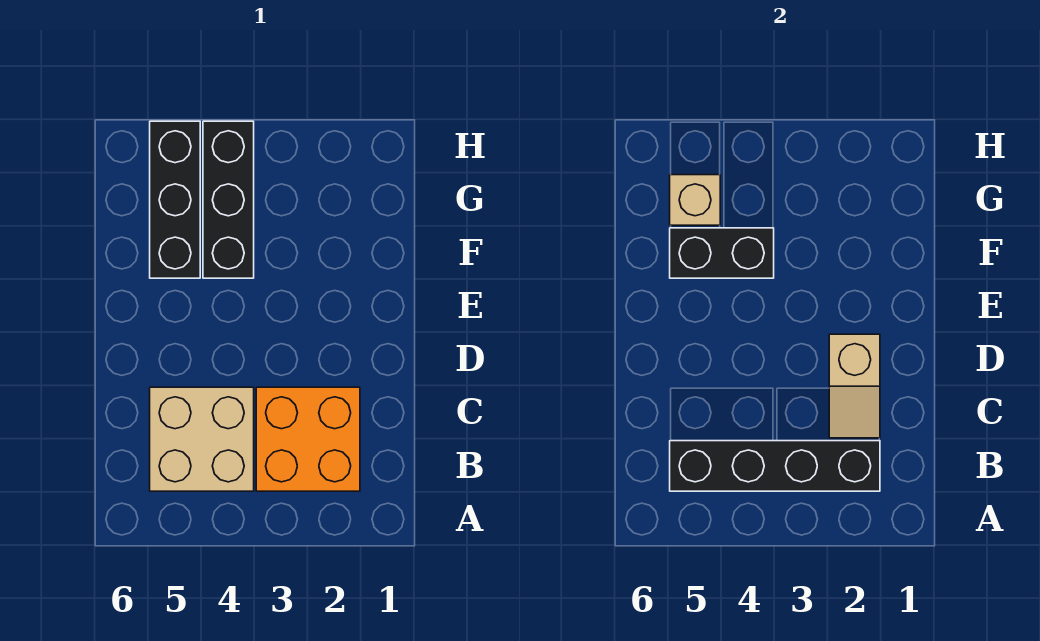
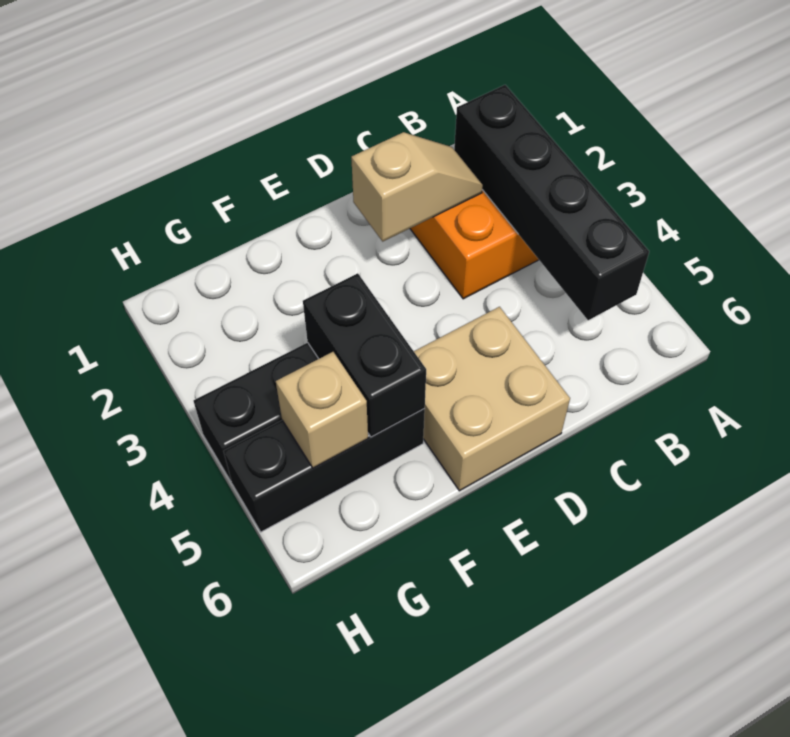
tan brick B4:C5 level 1 -> tan brick D5:E6 level 1

